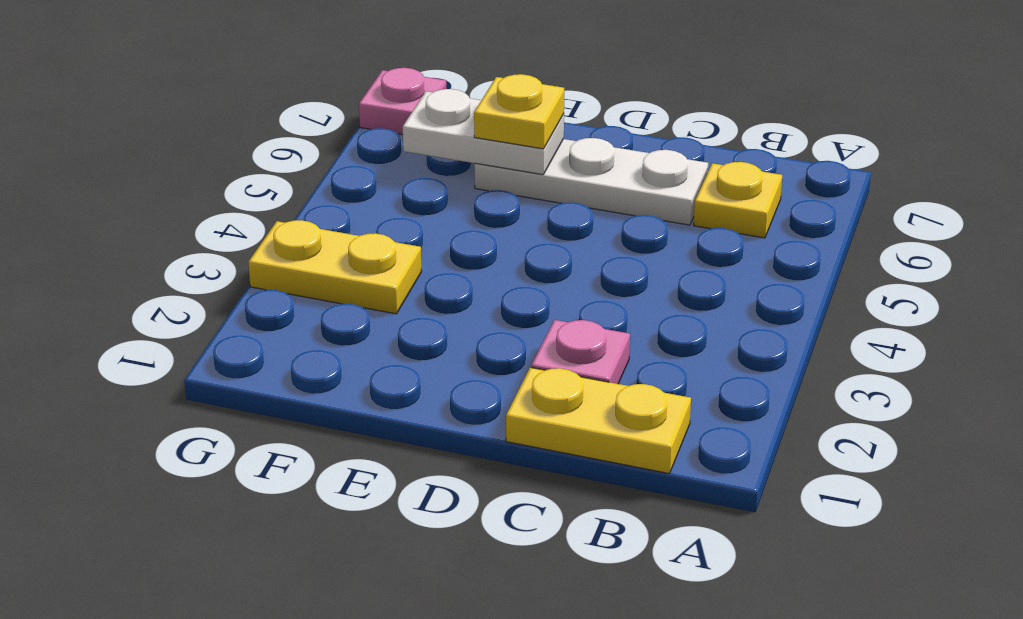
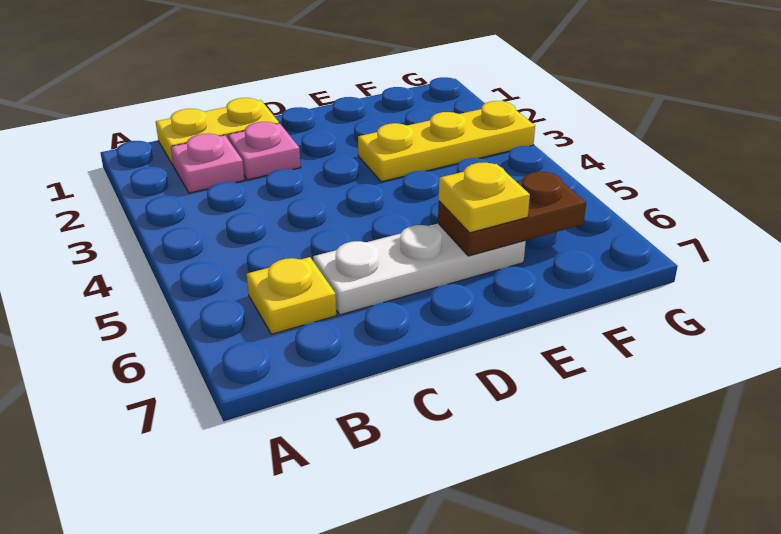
white plate E6:F6 level 2 -> brown plate E6:F6 level 2
yellow plate F3:G3 level 1 -> yellow plate E3:G3 level 1
pink plate G7 level 1 -> pink plate B2 level 1

